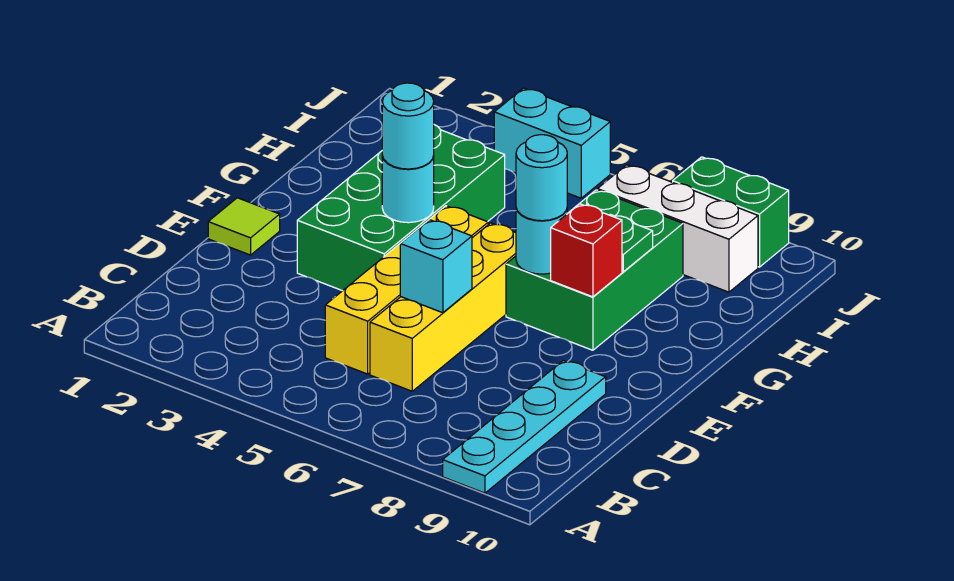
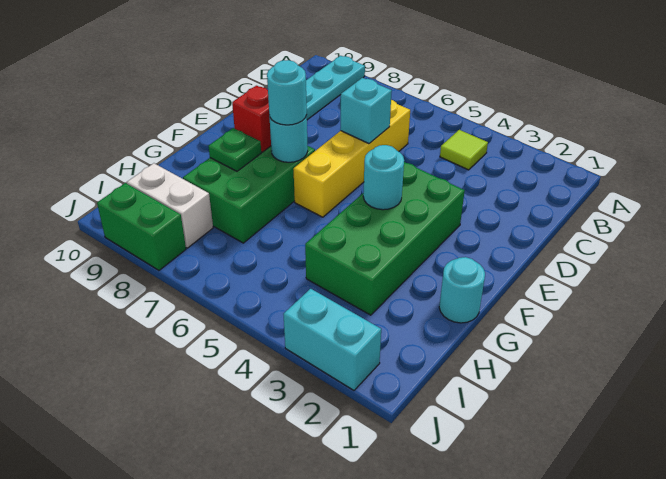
yellow brick C5:F5 level 1 -> none
lime tile E1 level 1 -> lime tile B4 level 1
cyan round brick F4 level 3 -> cyan round brick G1 level 1
white brick I7:I9 level 1 -> white brick I8:I9 level 1
cyan brick J4:J5 level 1 -> cyan brick J2:J3 level 1

